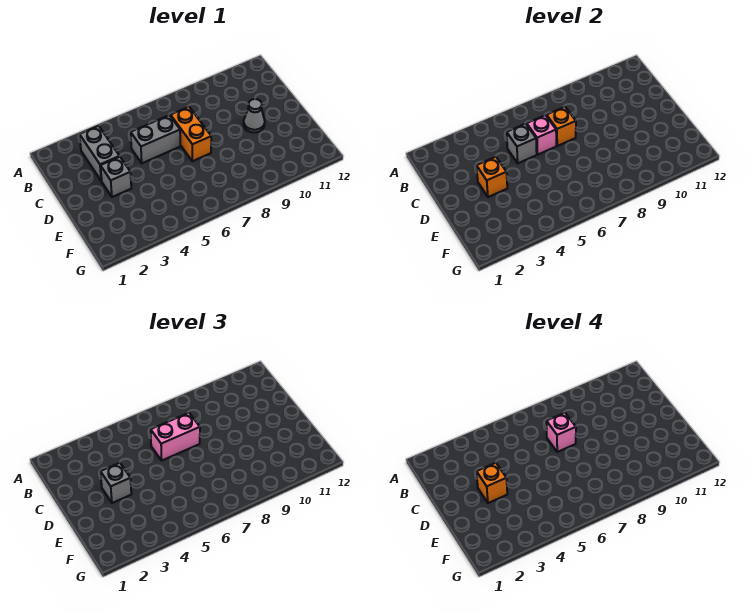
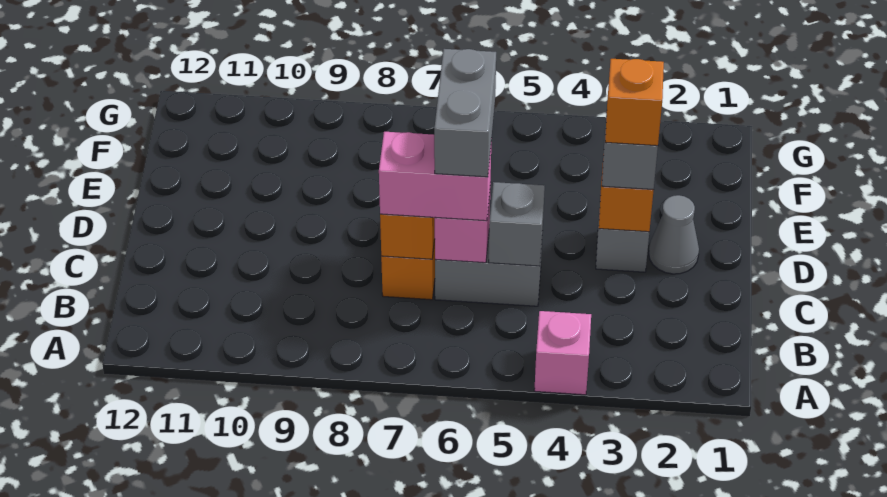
grey brick B3:C3 level 1 -> grey brick C6:D6 level 4
pink brick C7 level 4 -> pink brick A4 level 1
grey cone D10 level 1 -> grey cone D2 level 1

